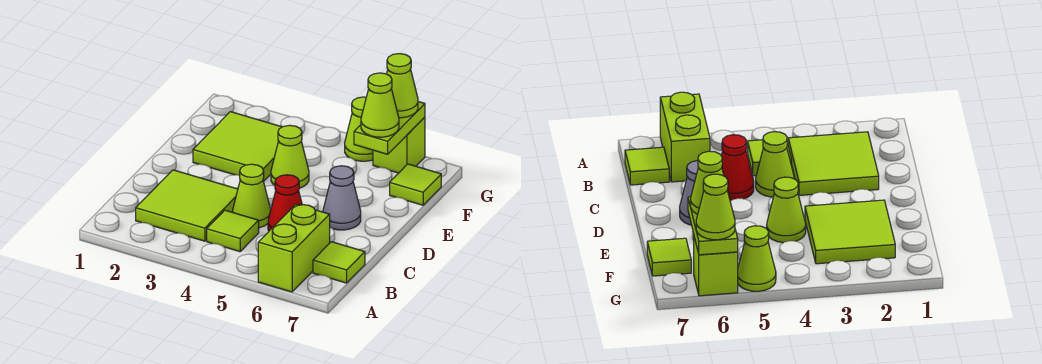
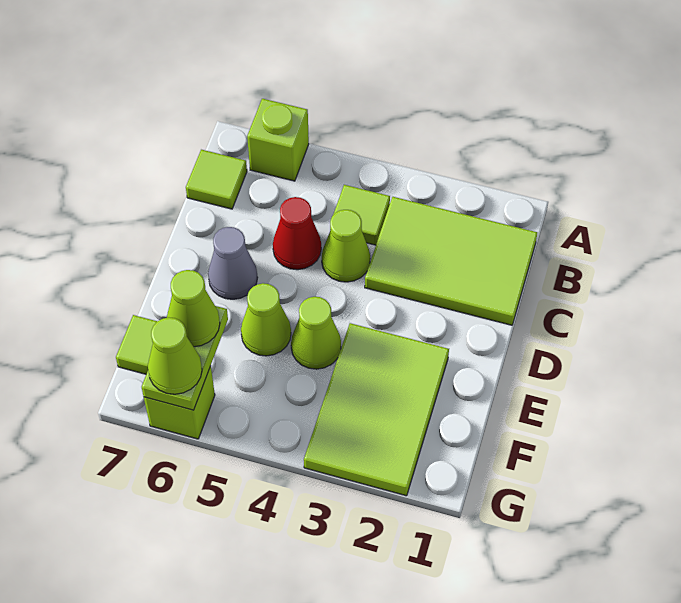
lime brick A6:B6 level 1 -> lime brick A6 level 1
lime tile B2:C3 level 1 -> lime tile B1:C3 level 1
lime tile E2:F3 level 1 -> lime tile E2:G3 level 1
lime cone G5 level 1 -> lime cone E5 level 1

